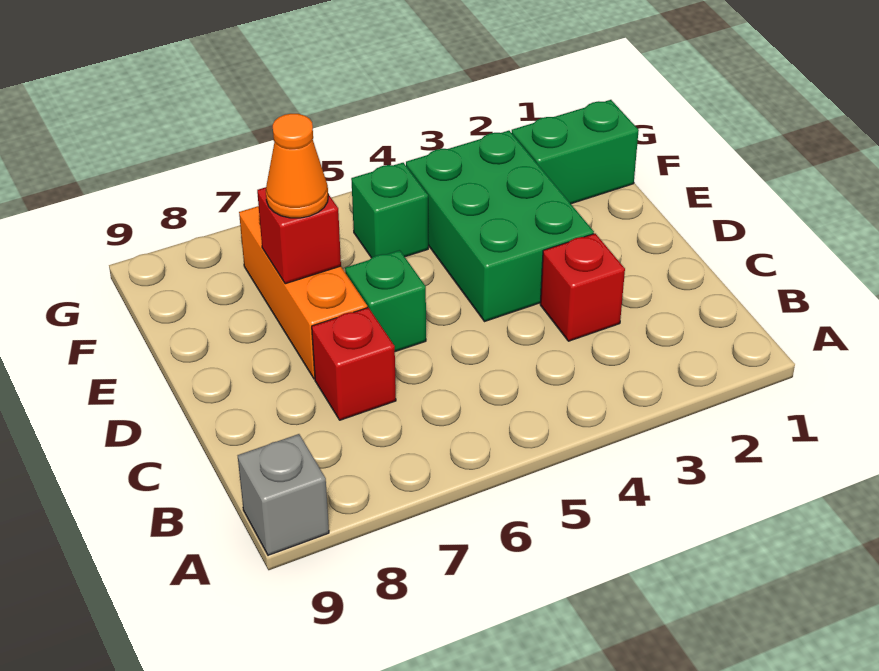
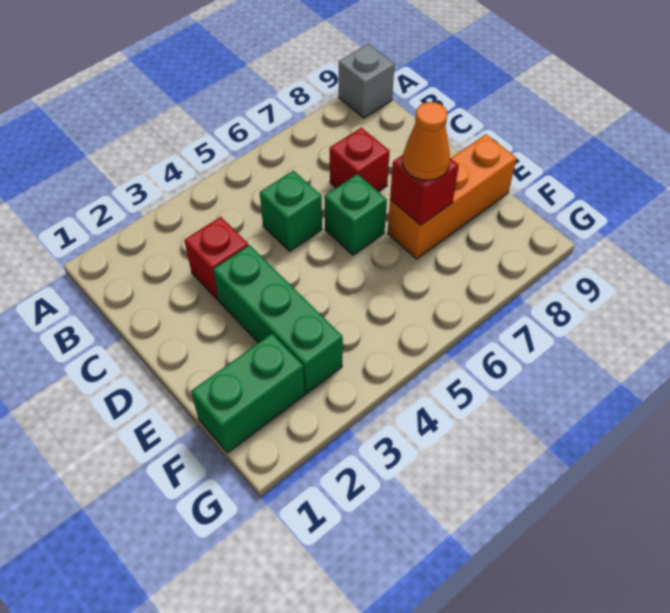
green brick D3:F4 level 1 -> green brick D3:F3 level 1
orange brick D7:F7 level 1 -> orange brick E7:E9 level 1
green brick F5 level 1 -> green brick C5 level 1

